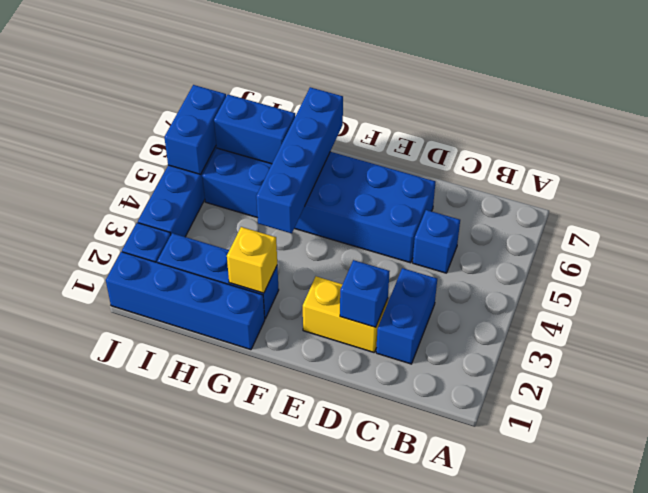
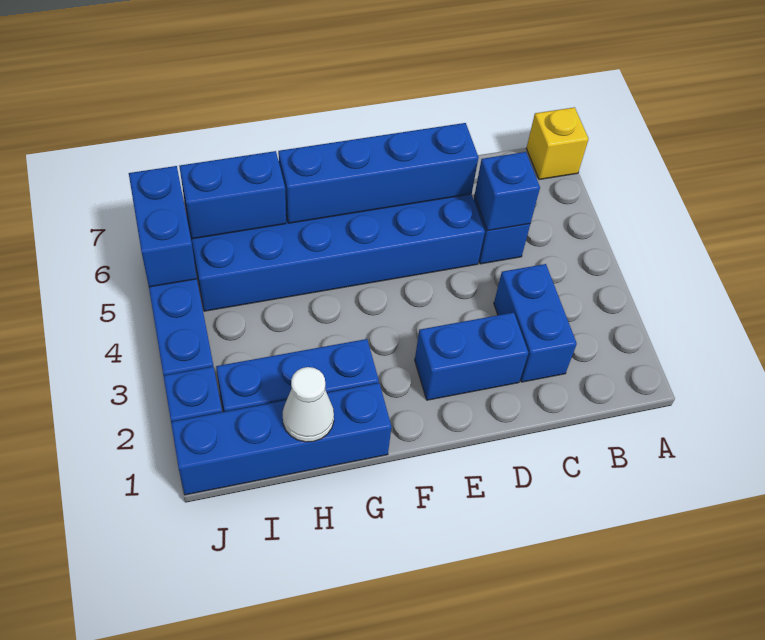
yellow brick D2:E2 level 1 -> blue brick D2:E2 level 1
blue brick D2 level 2 -> blue brick C5 level 2
yellow brick G2 level 2 -> yellow brick A7 level 1
blue brick G4:G7 level 2 -> blue brick D6:G6 level 2
none -> white cone H1 level 2

